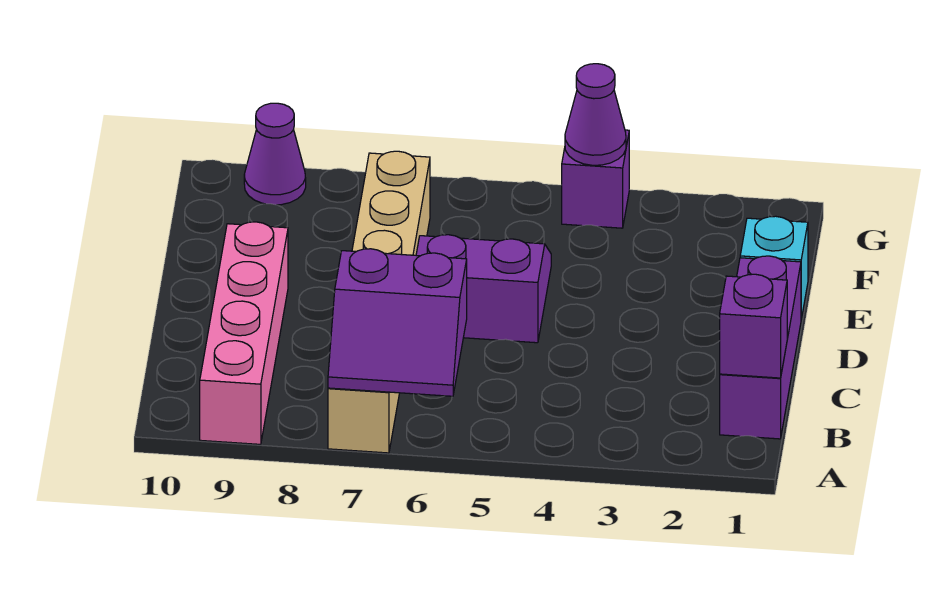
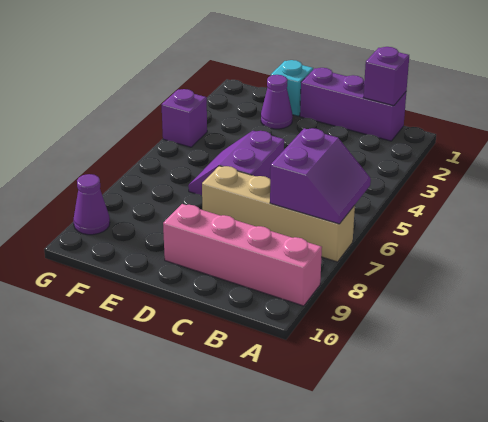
tan brick A7:F7 level 1 -> tan brick A7:D7 level 1
purple cone G4 level 2 -> purple cone E2 level 1

